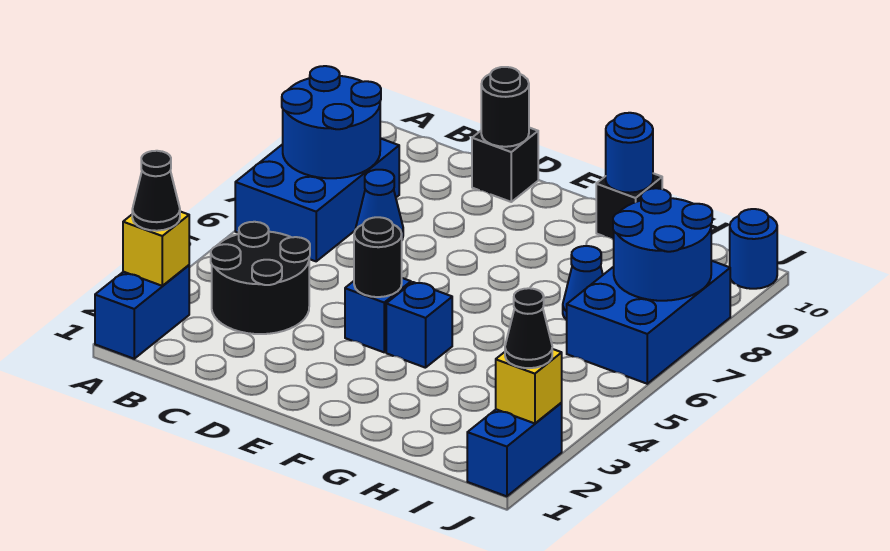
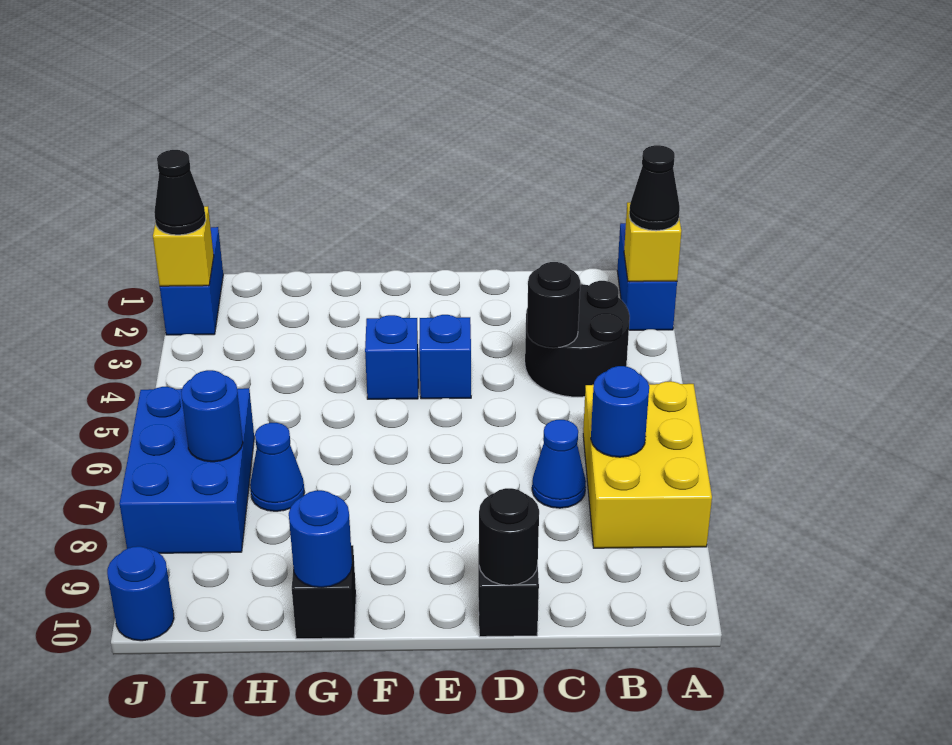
blue brick A6:B8 level 1 -> yellow brick A6:B8 level 1
blue round brick A7:B8 level 2 -> blue round brick B7 level 2
black round brick E4 level 2 -> black round brick C4 level 2
blue round brick I7:J8 level 2 -> blue round brick I7 level 2

